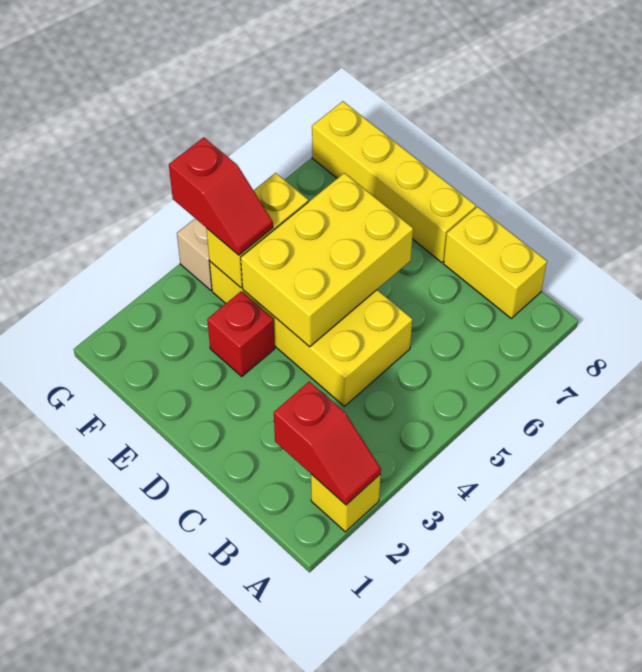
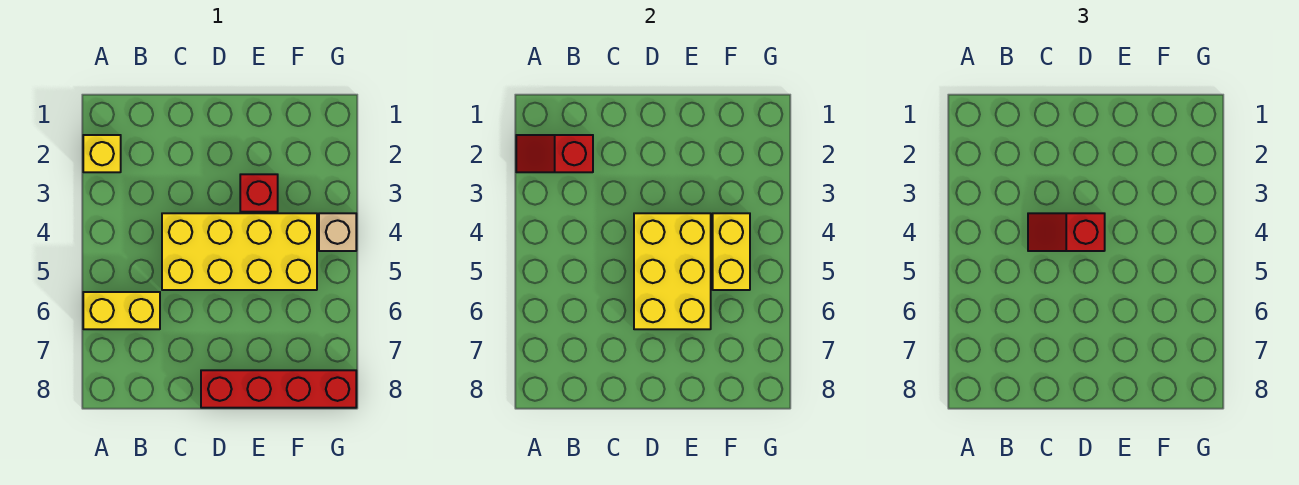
yellow brick B8:C8 level 1 -> yellow brick A6:B6 level 1
yellow brick D8:G8 level 1 -> red brick D8:G8 level 1
red slope F4:G4 level 3 top G -> red slope C4:D4 level 3 top D

